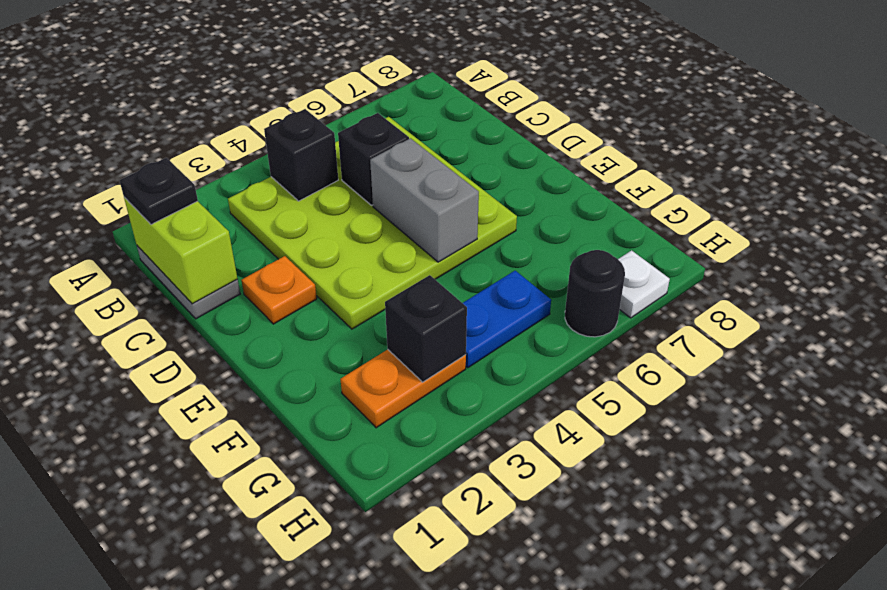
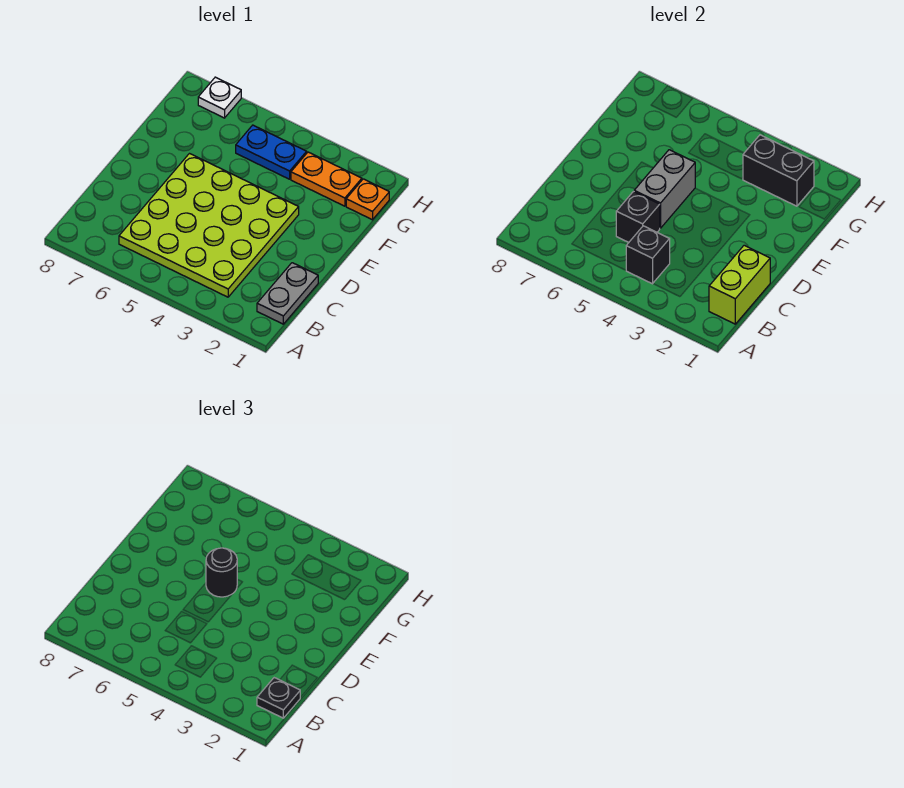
orange plate D2 level 1 -> orange plate G1 level 1
black brick G3 level 2 -> black brick G2:G3 level 2
black round brick H6 level 1 -> black round brick E5 level 3

